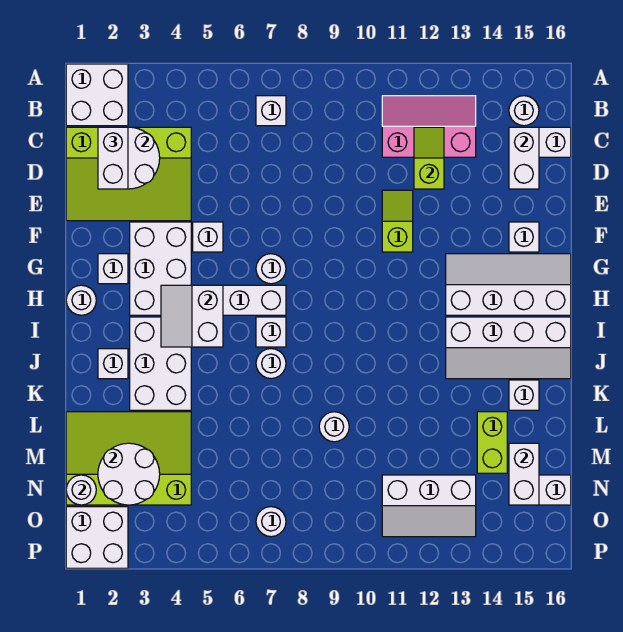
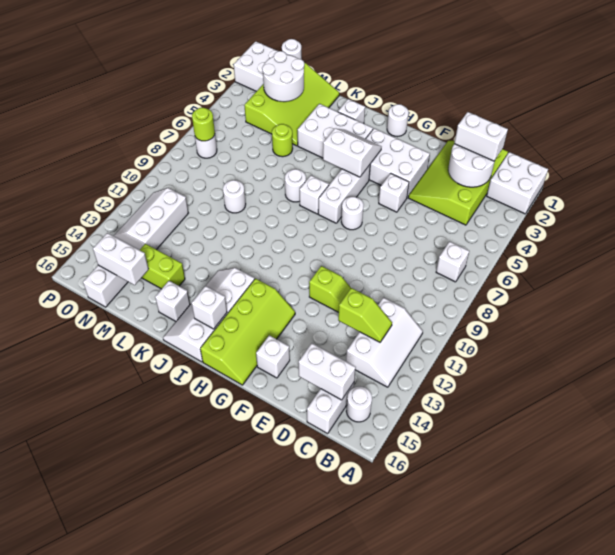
pink slope B11:C13 level 1 top C -> white slope B11:C13 level 1 top C
white brick G2 level 1 -> white brick I15 level 2
white slope G13:H16 level 1 top H -> lime slope G13:H16 level 1 top H
none -> lime round brick L5 level 1
none -> lime round brick O7 level 2

